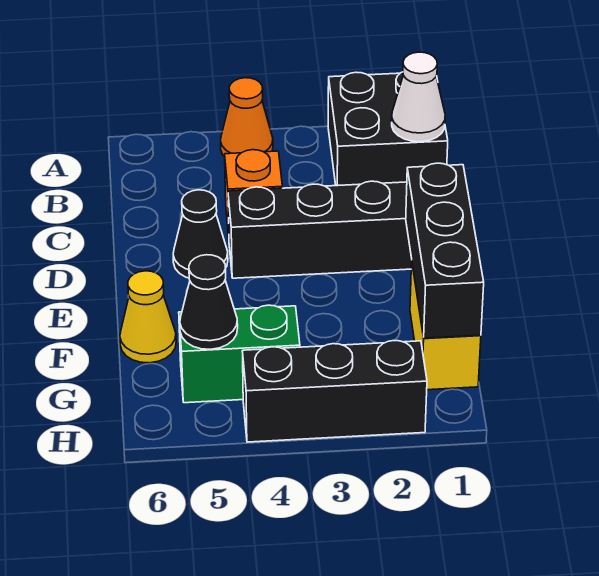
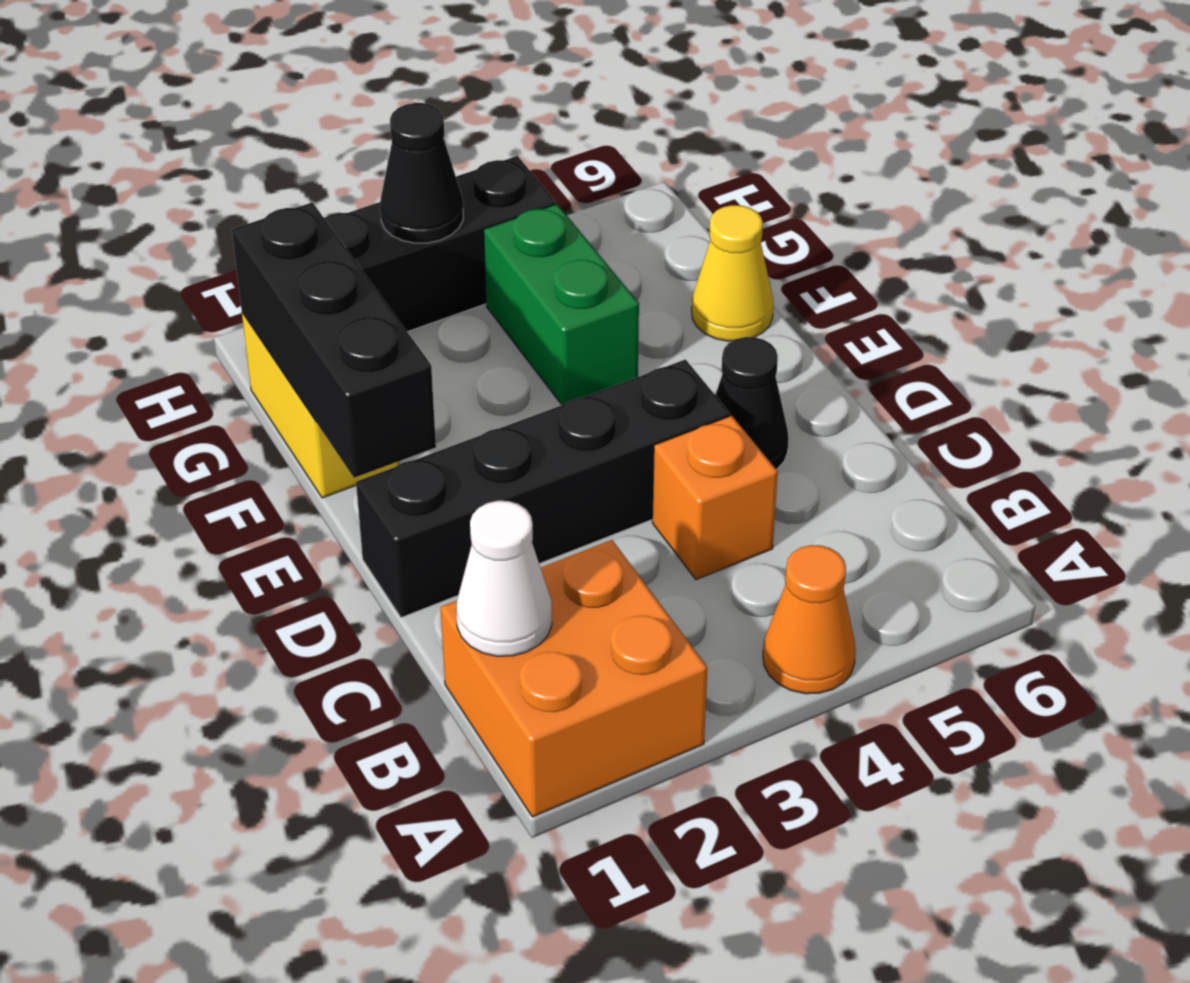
black brick A1:B2 level 1 -> orange brick A1:B2 level 1
green brick G4:G5 level 1 -> green brick F4:G4 level 1
black cone G5 level 2 -> black cone H3 level 2

